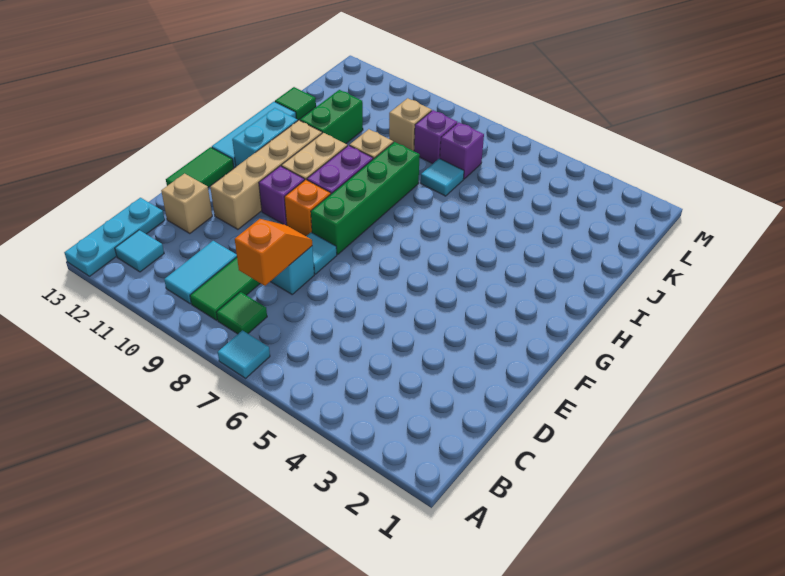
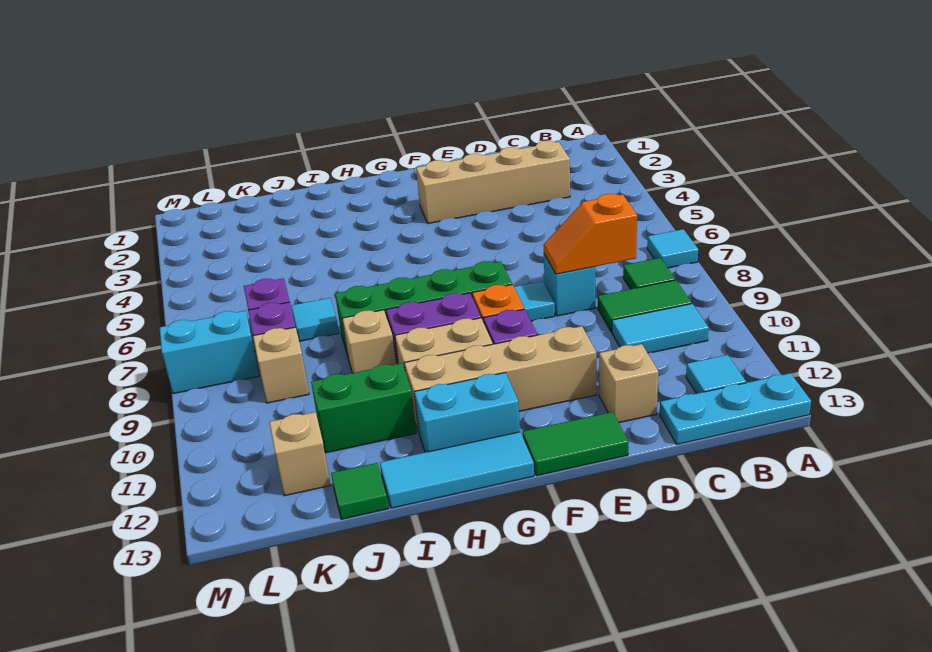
none -> tan brick C3:F3 level 1
none -> tan brick K12 level 1
none -> cyan brick L8:M8 level 1

